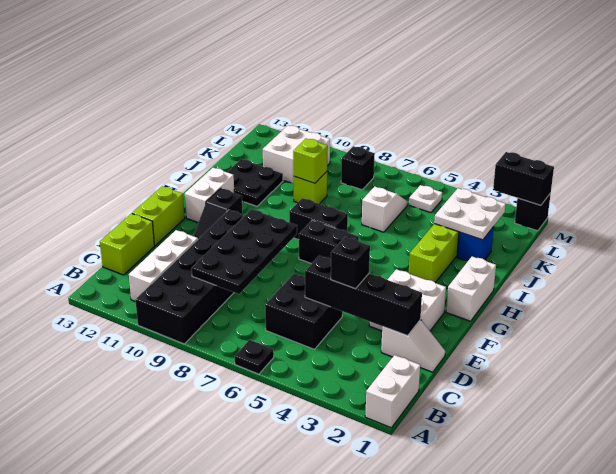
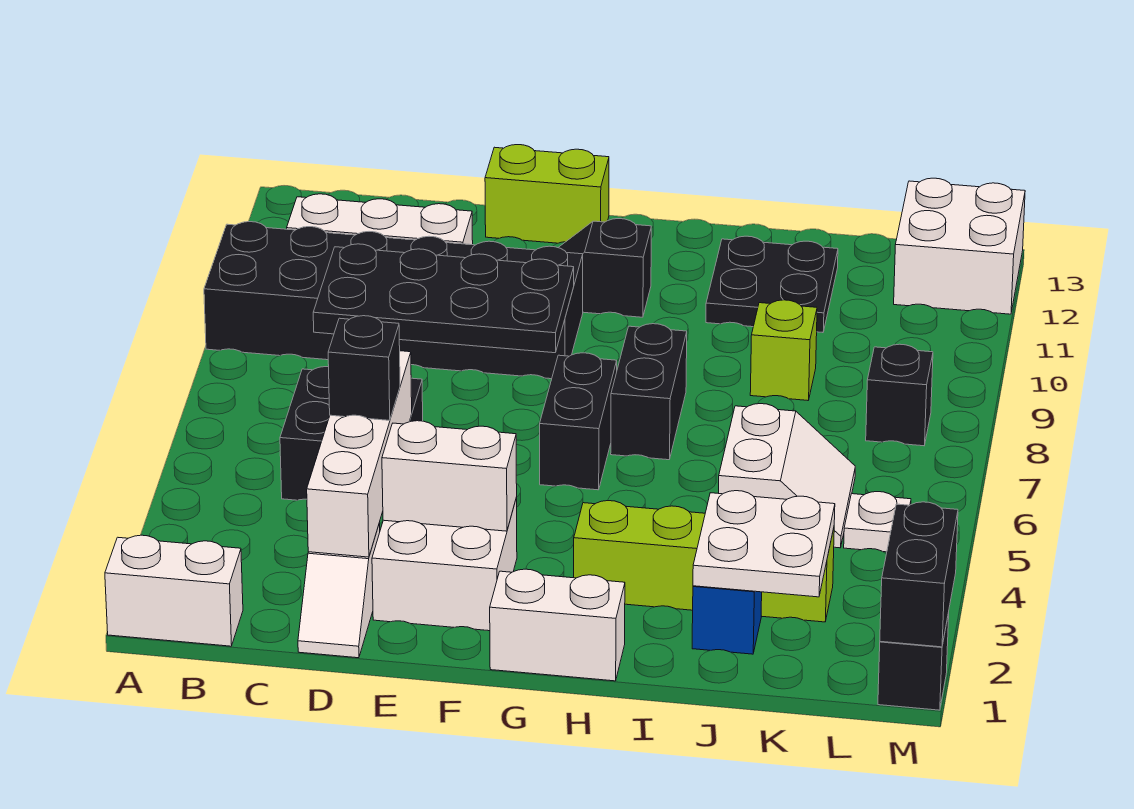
black plate A6 level 1 -> none
lime brick C13:D13 level 1 -> none
black brick D2:D5 level 2 -> white brick D2:D5 level 2
white brick G12:H12 level 1 -> white brick E3:F3 level 2
white slope J6:K6 level 1 top J -> white slope J5:K6 level 1 top J
lime brick J9 level 2 -> none
white brick K10:L11 level 1 -> white brick L12:M13 level 1

